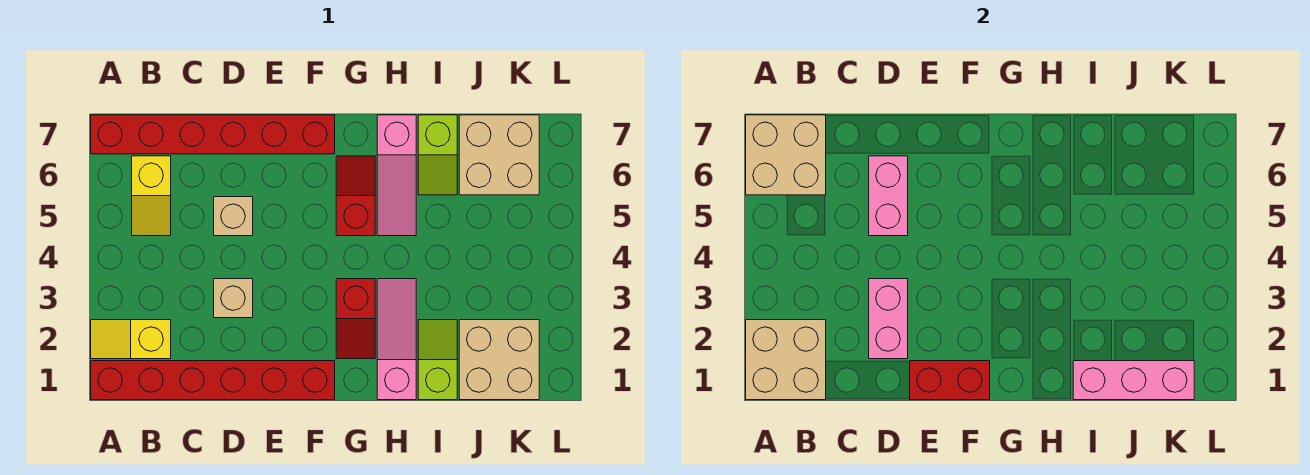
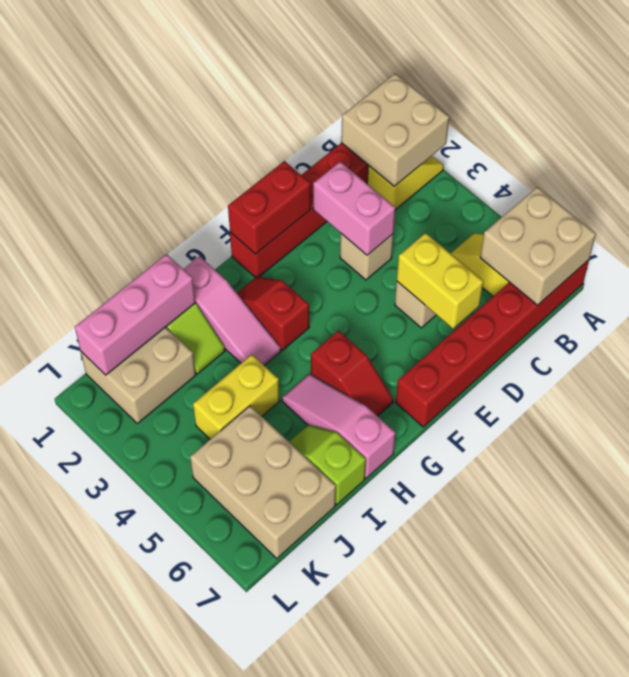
pink brick D5:D6 level 2 -> yellow brick D5:D6 level 2
none -> yellow brick I4:J4 level 1
tan brick J6:K7 level 1 -> tan brick J5:K7 level 1

